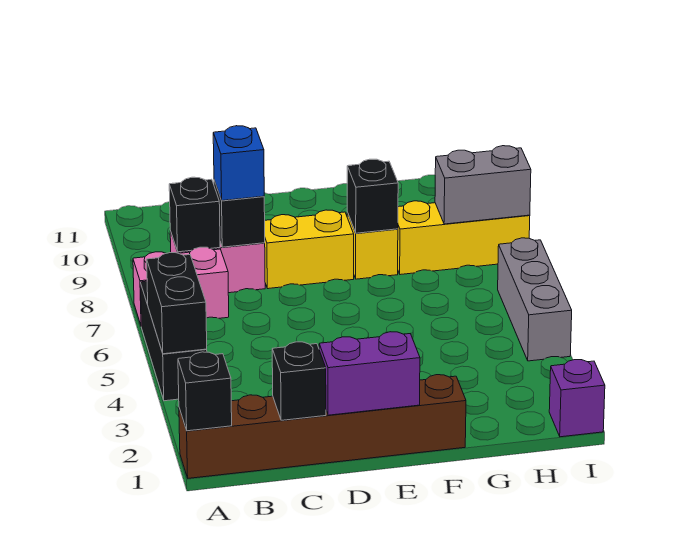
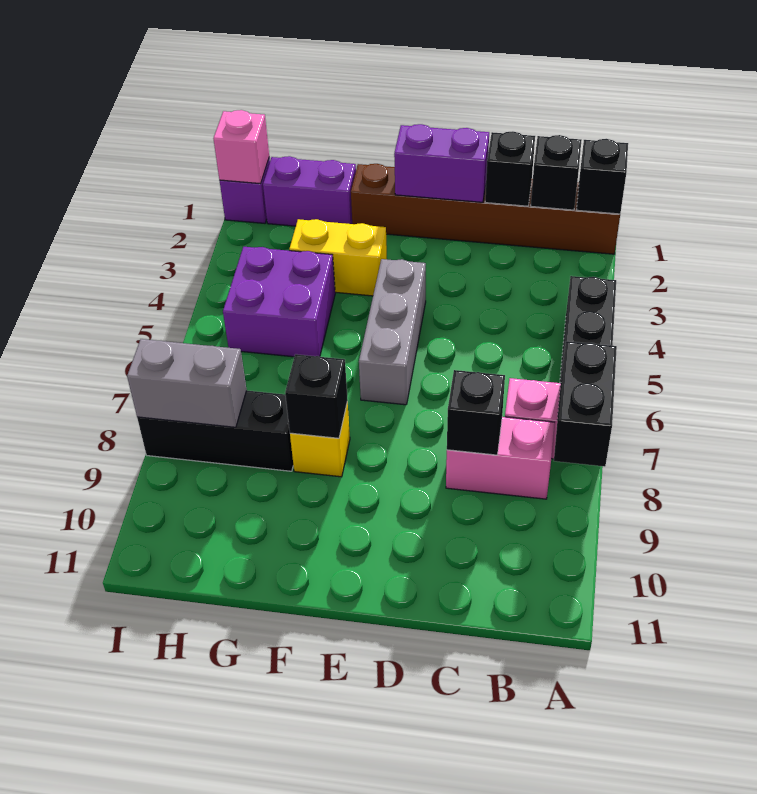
black brick A4:A5 level 2 -> black brick A7:A8 level 2
black brick B8 level 2 -> black brick B1 level 2
blue brick C8 level 3 -> none
yellow brick D8:E8 level 1 -> yellow brick F3:G3 level 1
none -> purple brick G1:H1 level 1
none -> purple brick G4:H5 level 1
yellow brick G8:I8 level 1 -> black brick G8:I8 level 1
none -> pink brick I1 level 2
grey brick I4:I6 level 1 -> grey brick E4:E6 level 1

